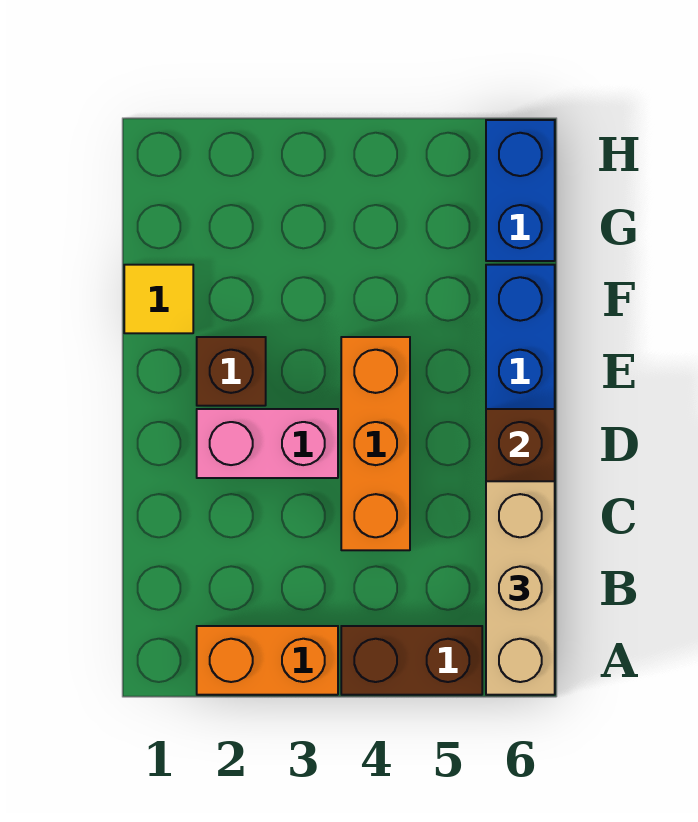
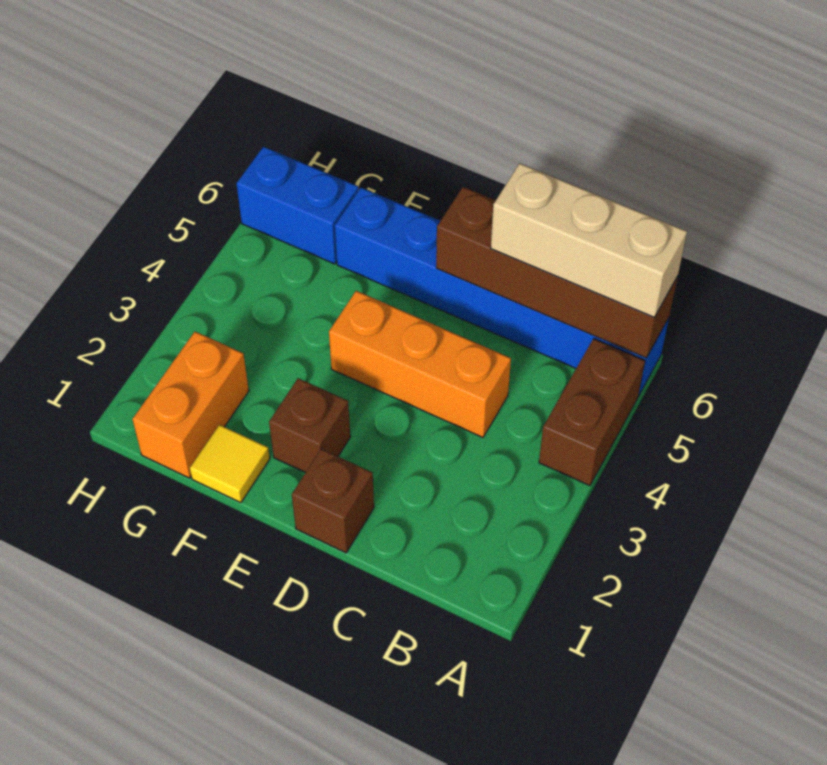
orange brick A2:A3 level 1 -> orange brick G1:G2 level 1
none -> brown brick D1 level 1
pink brick D2:D3 level 1 -> none

